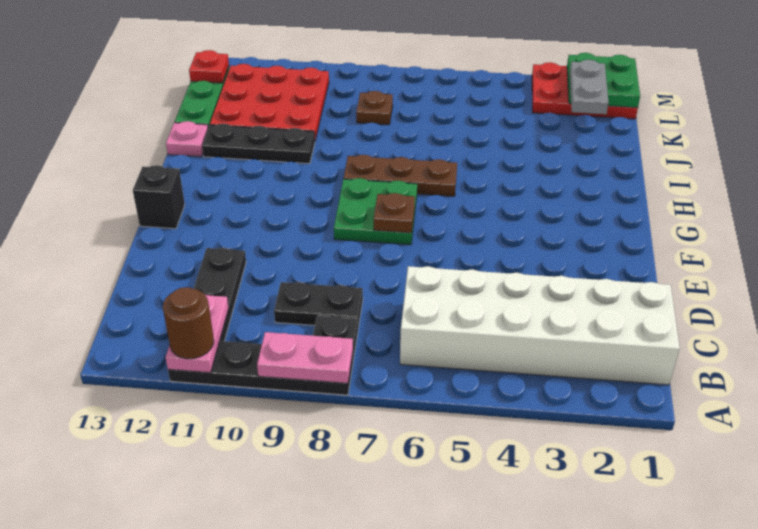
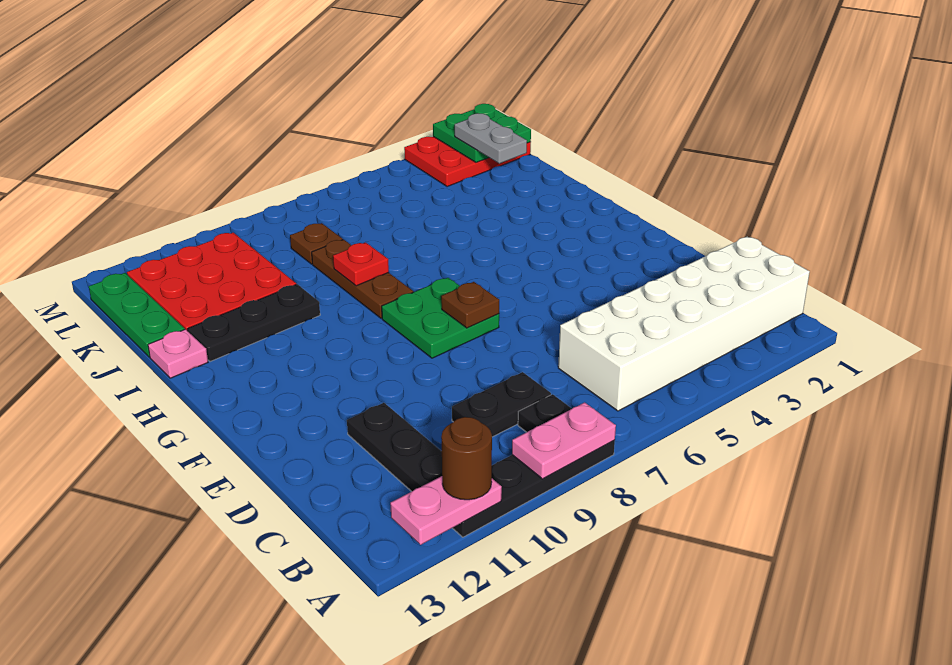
pink plate A11:B11 level 2 -> pink plate A11:A12 level 2
black brick F13 level 1 -> none
brown plate H6:H8 level 1 -> brown plate H8:J8 level 1
red plate L13 level 2 -> red plate I8 level 2

